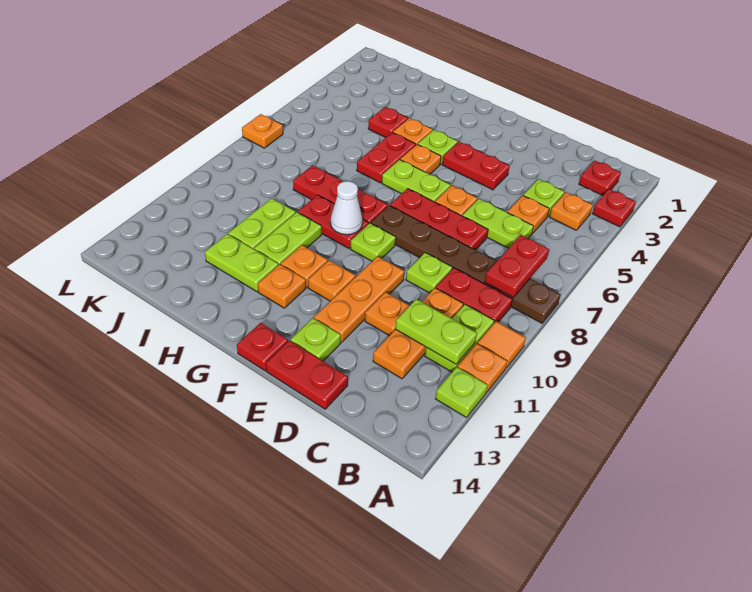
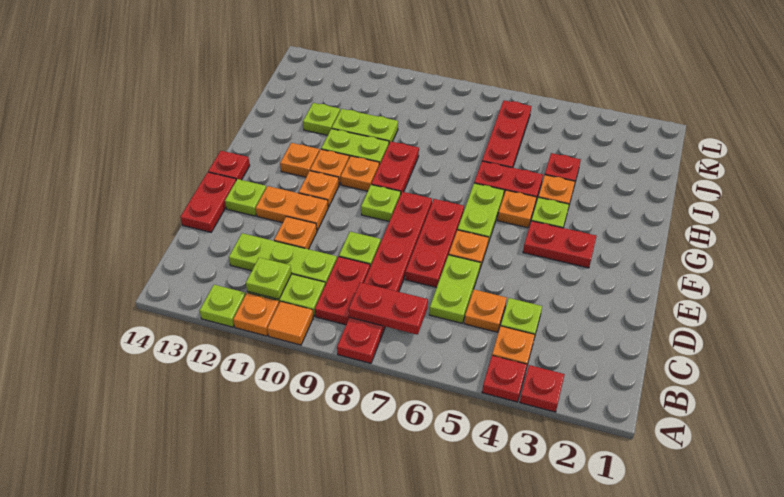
brown plate A8:F8 level 1 -> red plate A8:F8 level 1
red plate B2 level 1 -> red plate A4 level 1
lime plate B11:C11 level 2 -> lime plate B11 level 2
orange plate C10:C12 level 1 -> lime plate C10:C12 level 1
red plate E4:F4 level 1 -> red plate F3:F4 level 1
orange plate E10:E12 level 1 -> orange plate E11:E12 level 1
red plate G8:I8 level 1 -> red plate I6:K6 level 1
white cone G9 level 2 -> none
lime plate H12:I12 level 1 -> lime plate I12 level 1
orange plate L7 level 1 -> orange plate G10 level 1

